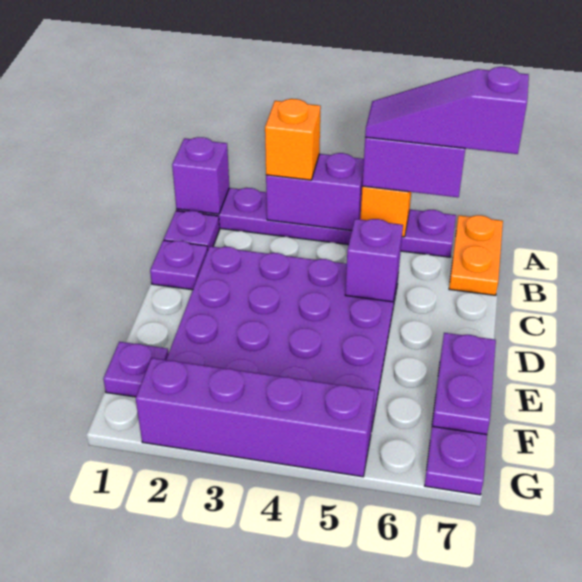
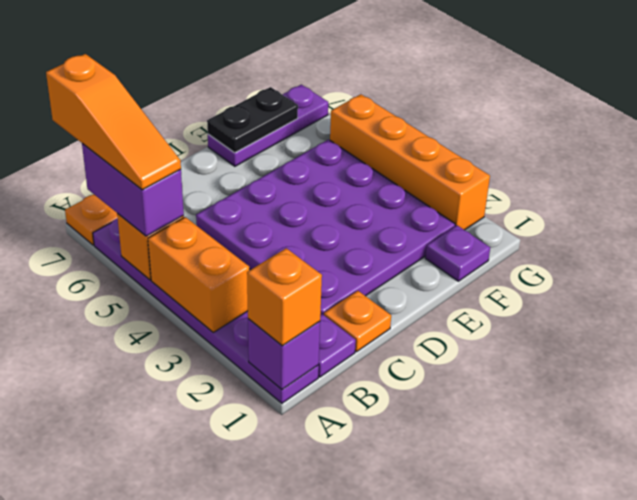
purple brick A3:A4 level 2 -> orange brick A3:A4 level 2
orange brick A3 level 3 -> orange brick A1 level 3
purple slope A5:A7 level 4 top 7 -> orange slope A5:A7 level 4 top 7
purple plate C1 level 1 -> orange plate C1 level 1
purple brick C5 level 2 -> none
purple plate E7:F7 level 2 -> black plate E7:F7 level 2
purple brick G2:G5 level 1 -> orange brick G2:G5 level 1

